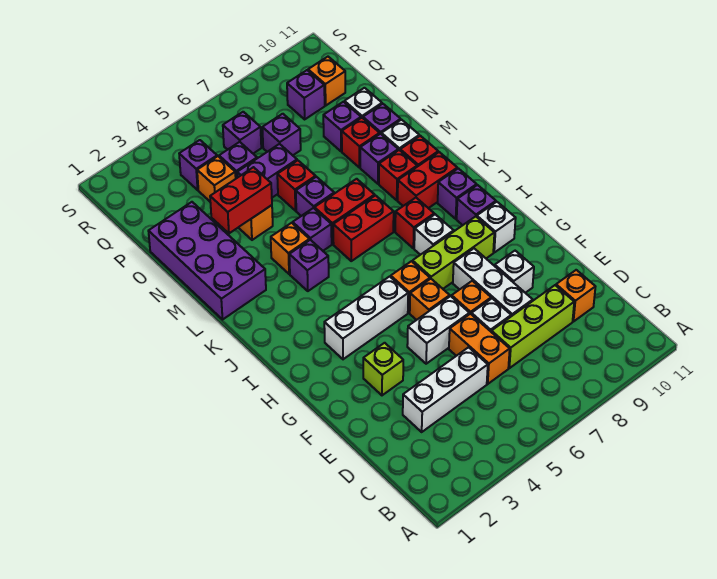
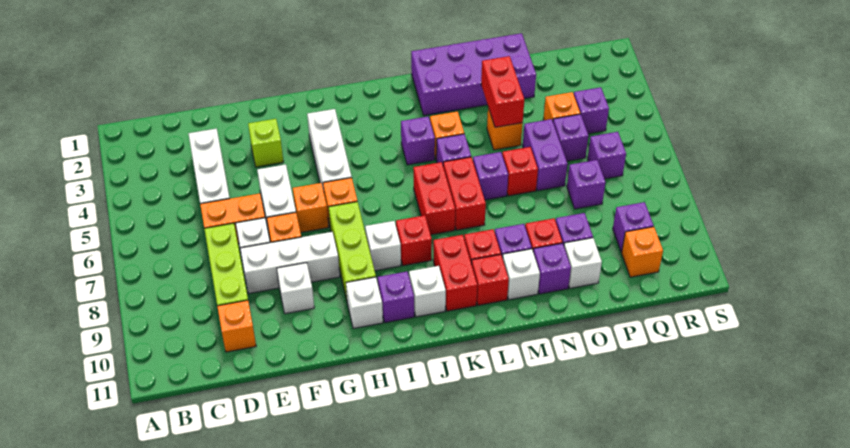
purple brick J10 level 1 -> white brick J10 level 1

